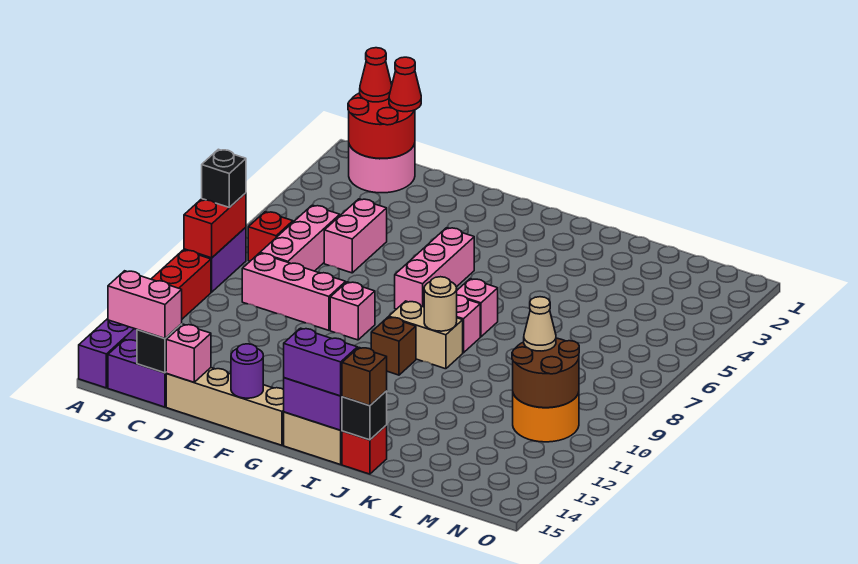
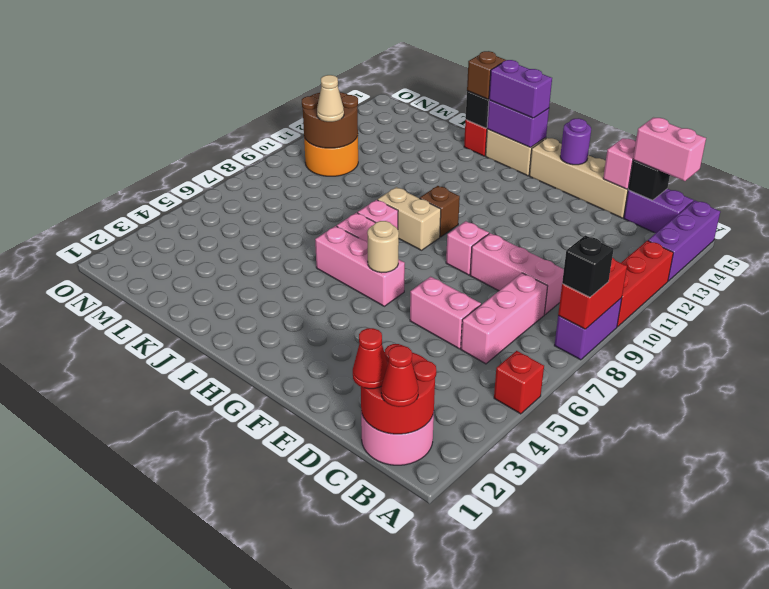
red brick B7 level 1 -> red brick A5 level 1
pink brick D5:D6 level 1 -> pink brick D6:E6 level 1
pink brick G5:G7 level 1 -> pink brick G6:I6 level 1
tan round brick I9 level 2 -> tan round brick G6 level 2

